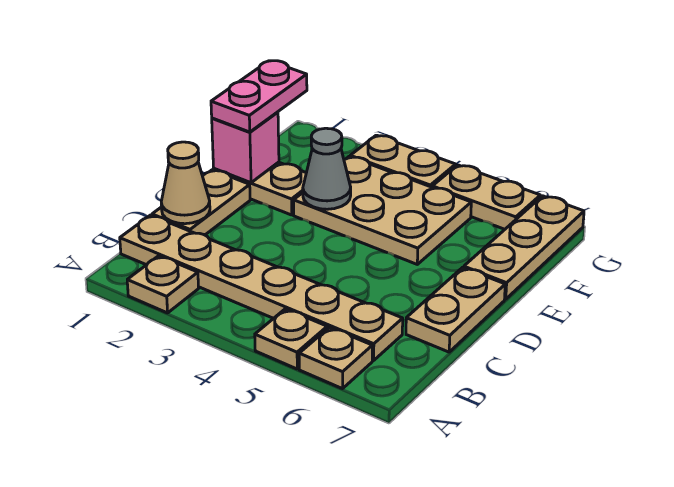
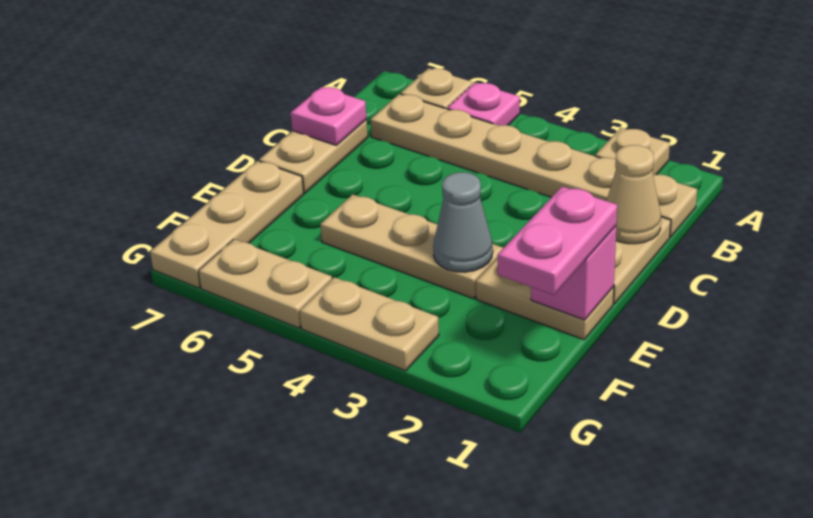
tan plate A5 level 1 -> pink plate A5 level 1
none -> pink plate C7 level 2
tan plate E3:F5 level 1 -> tan plate E3:E5 level 1

